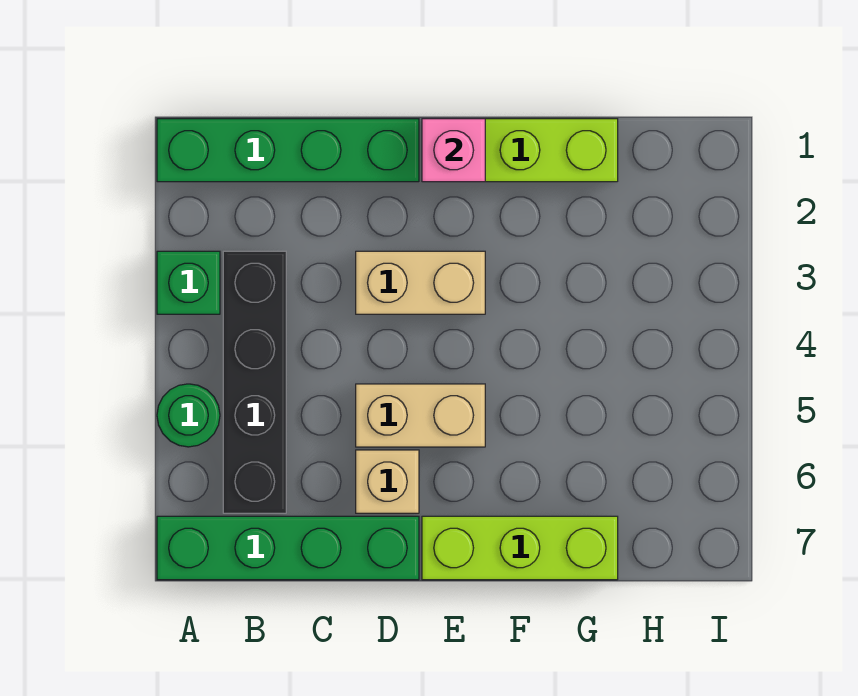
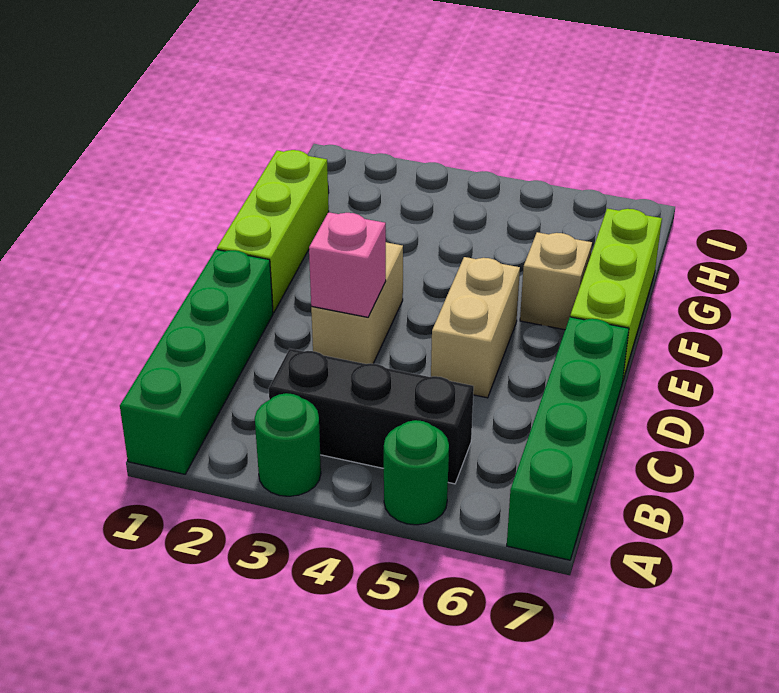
green brick A3 level 1 -> green round brick A3 level 1
black brick B3:B6 level 1 -> black brick B3:B5 level 1
tan brick D6 level 1 -> tan brick F6 level 1
pink brick E1 level 2 -> pink brick D3 level 2

